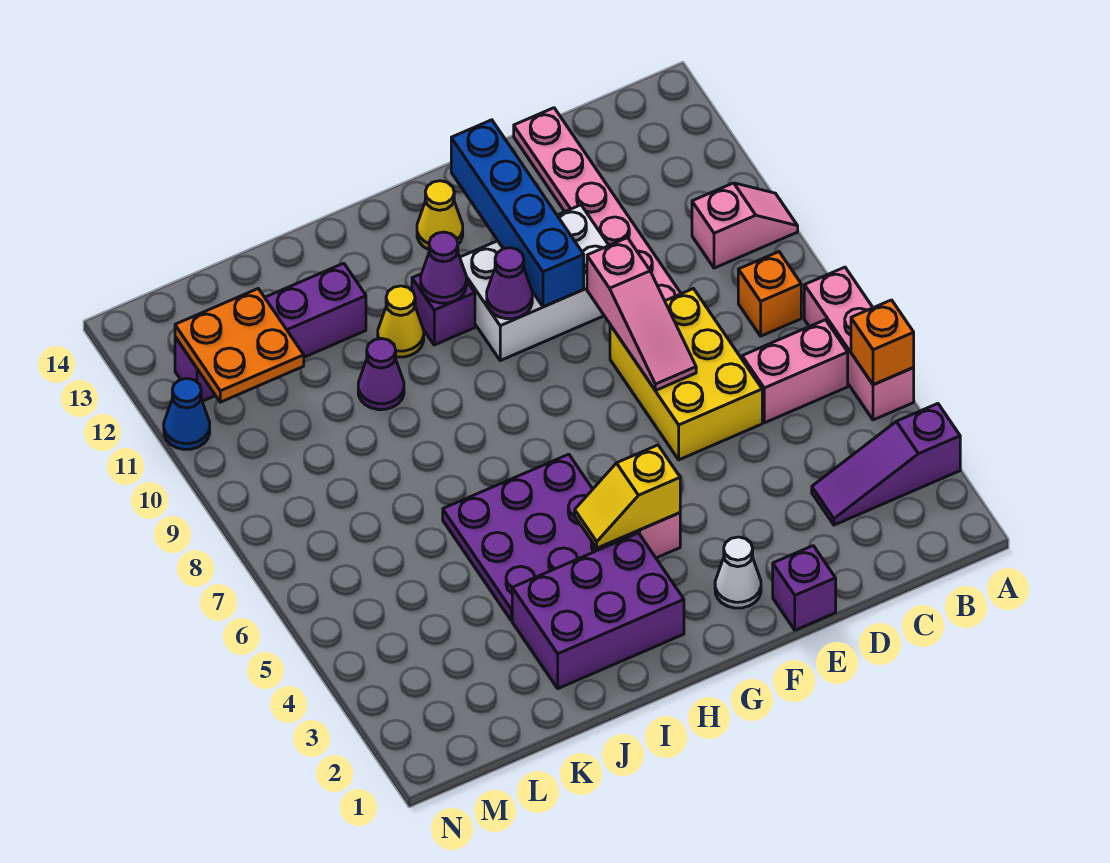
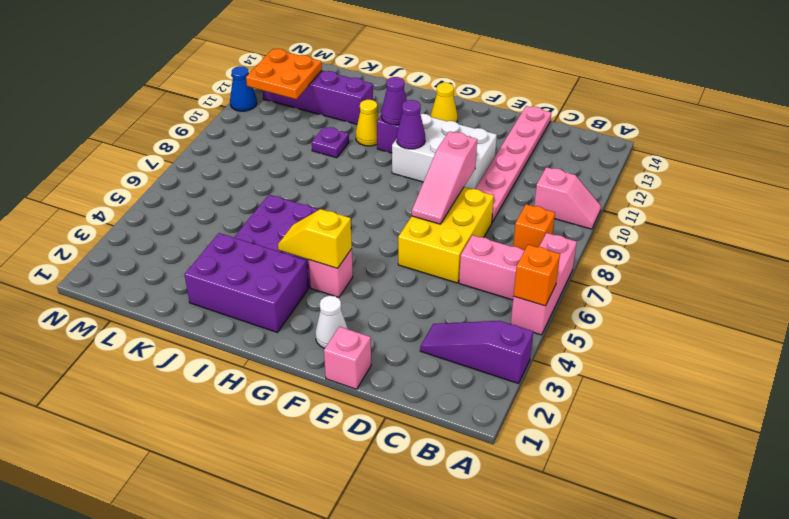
purple brick E1 level 1 -> pink brick E1 level 1
blue brick F10:F13 level 2 -> none
purple cone J10 level 1 -> purple plate J10 level 1

